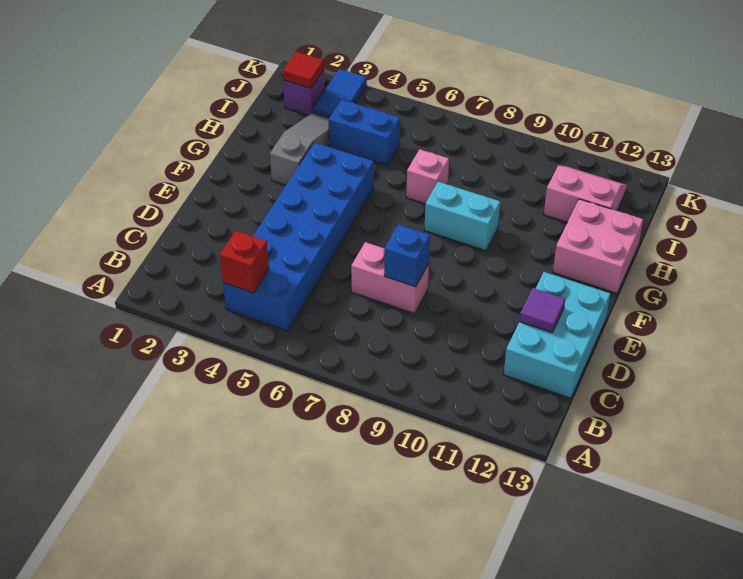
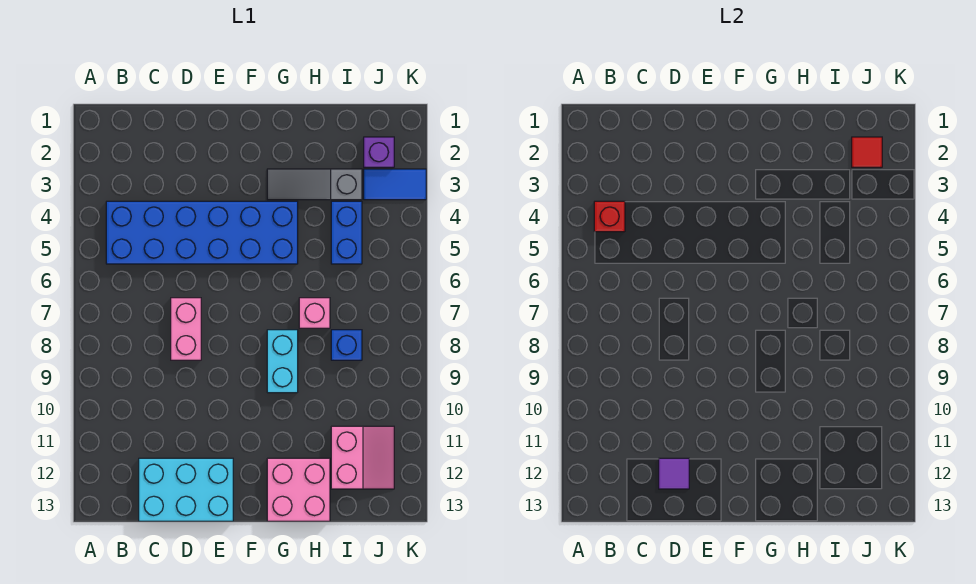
blue brick D8 level 2 -> blue brick I8 level 1
grey slope G3:I3 level 1 top G -> grey slope G3:I3 level 1 top I

